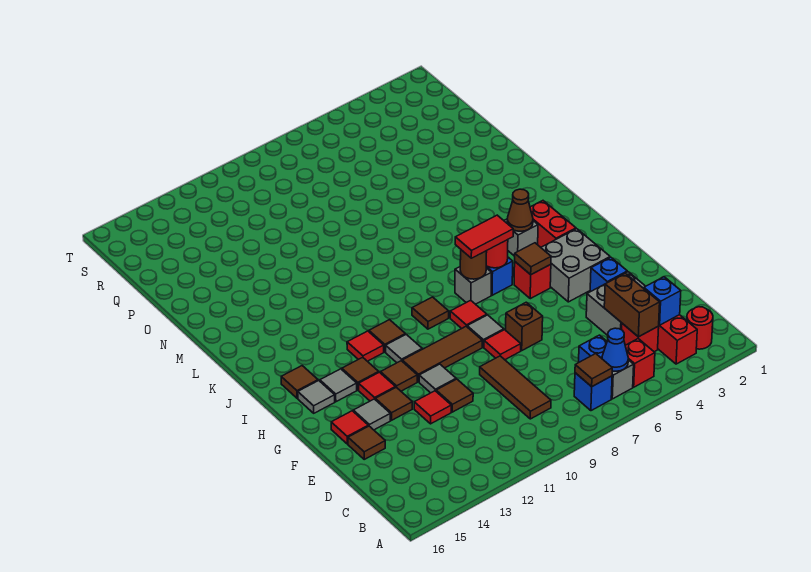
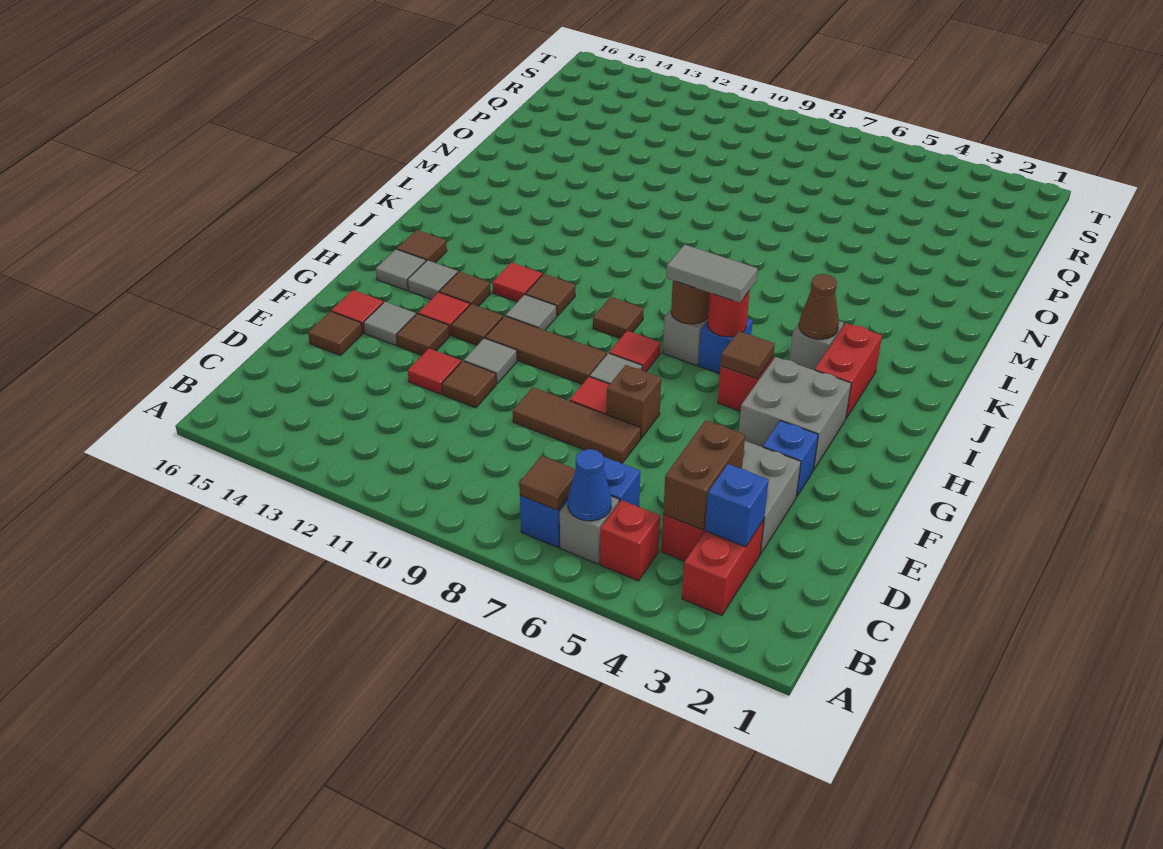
red round brick B2 level 1 -> none
brown tile C9:E9 level 1 -> brown tile E7:E9 level 1
red tile I6:I7 level 3 -> grey tile I6:I7 level 3

